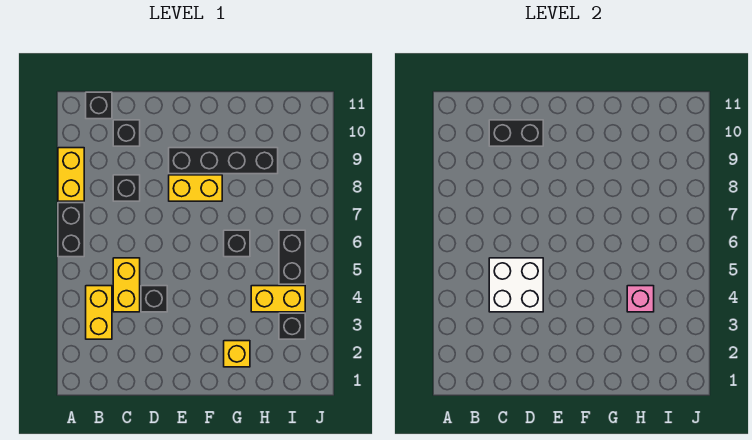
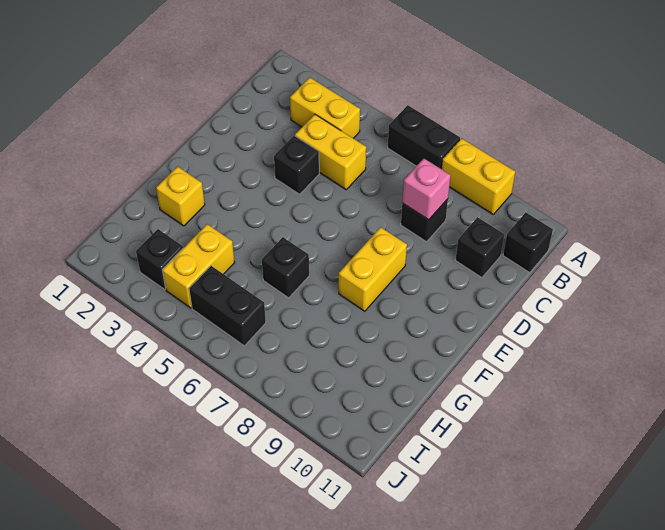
white brick C4:D5 level 2 -> none
black brick C10:D10 level 2 -> none
black brick E9:H9 level 1 -> none
pink brick H4 level 2 -> pink brick C8 level 2

